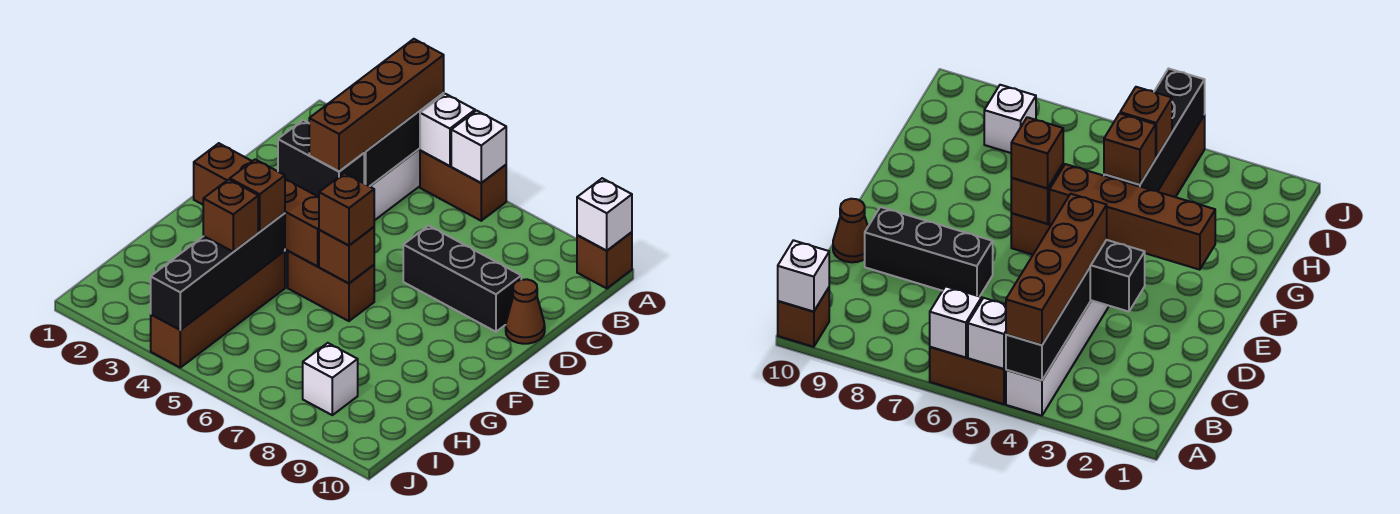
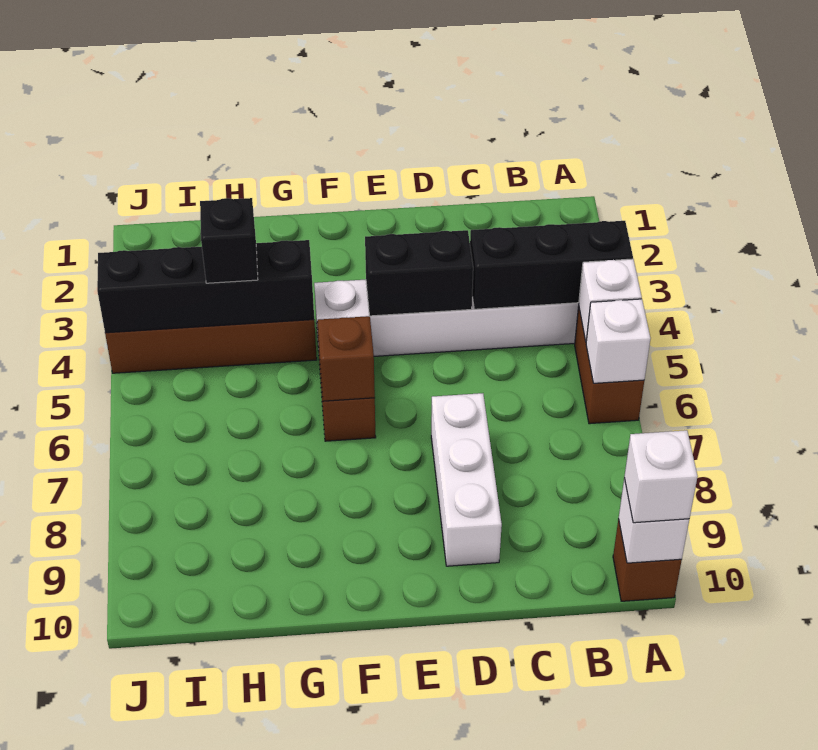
brown brick A4:D4 level 3 -> none
black brick D3:D4 level 2 -> black brick D4:E4 level 2
black brick D7:D9 level 1 -> white brick D7:D9 level 1
brown cone D10 level 1 -> none
brown brick F2:F5 level 2 -> none
brown brick F6 level 3 -> none
brown brick G4 level 3 -> none
brown brick H4 level 3 -> black brick H4 level 3
white brick I8 level 1 -> white brick A10 level 3

